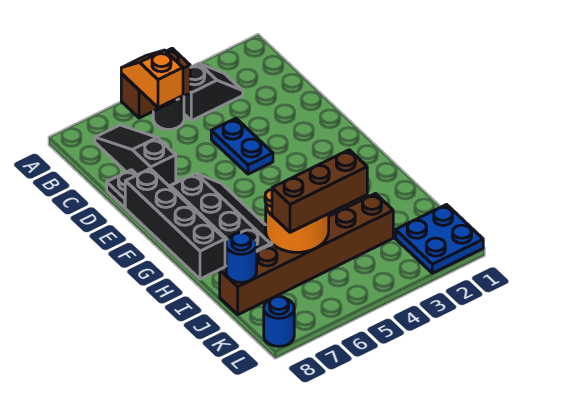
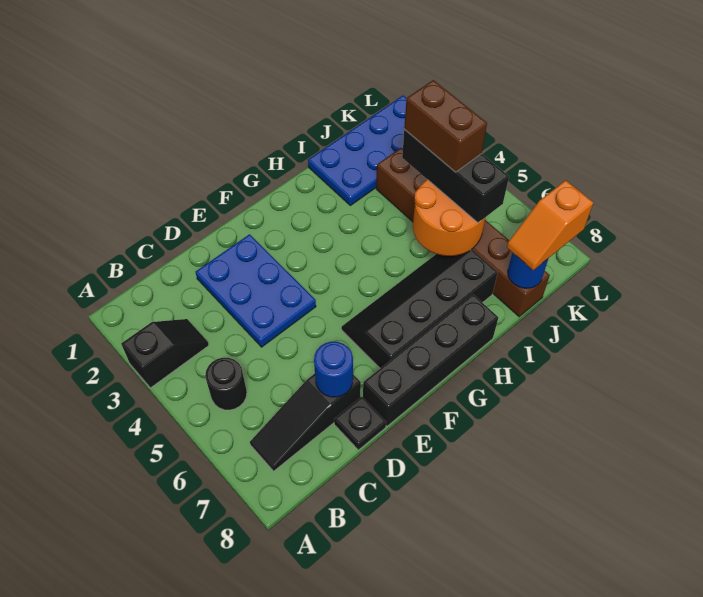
black slope B3:B4 level 1 top 4 -> black slope A3:B3 level 1 top A
brown brick B5:B6 level 2 -> brown brick J4:J5 level 4
orange slope B6:C6 level 3 top C -> orange slope J8:K8 level 3 top K
blue plate D4:E4 level 1 -> blue plate D2:E4 level 1
brown brick J4:J6 level 3 -> black brick J4:J6 level 3
blue plate K1:L2 level 1 -> blue plate I1:L2 level 1
blue round brick L8 level 1 -> blue round brick D7 level 2

